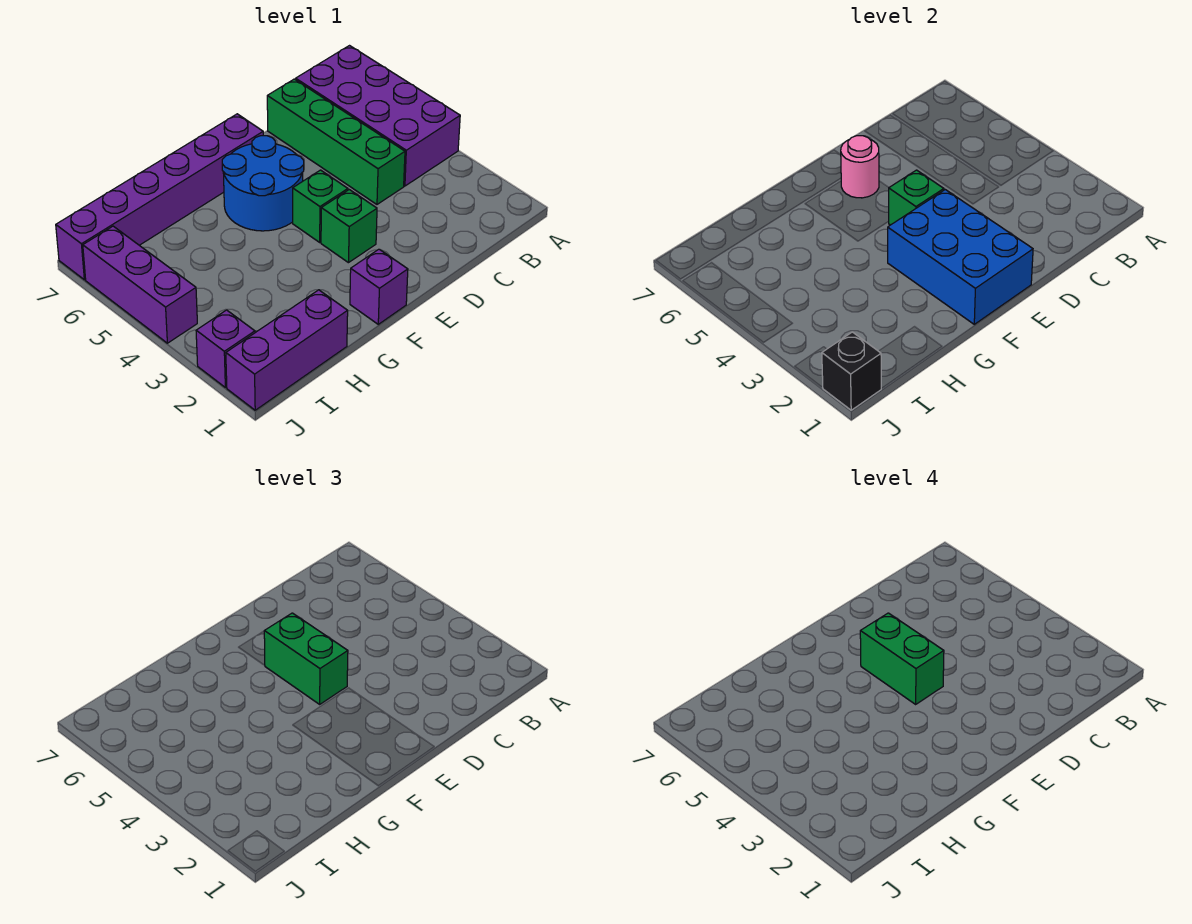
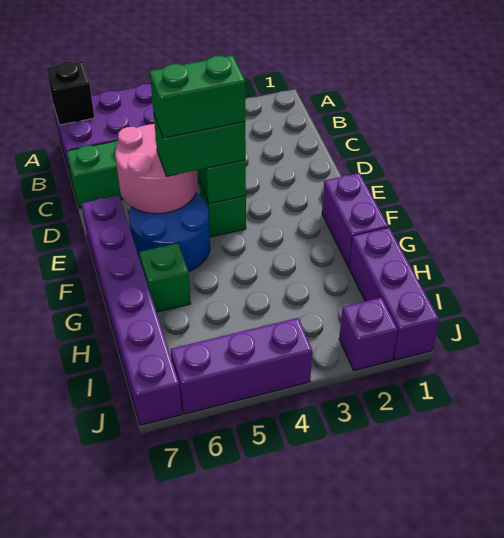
blue brick E1:F3 level 2 -> none
green brick E3 level 1 -> green brick G6 level 1
pink round brick E6 level 2 -> pink round brick D5:E6 level 2
purple brick F1 level 1 -> purple brick F1:G1 level 1
black brick J1 level 2 -> black brick A7 level 2

